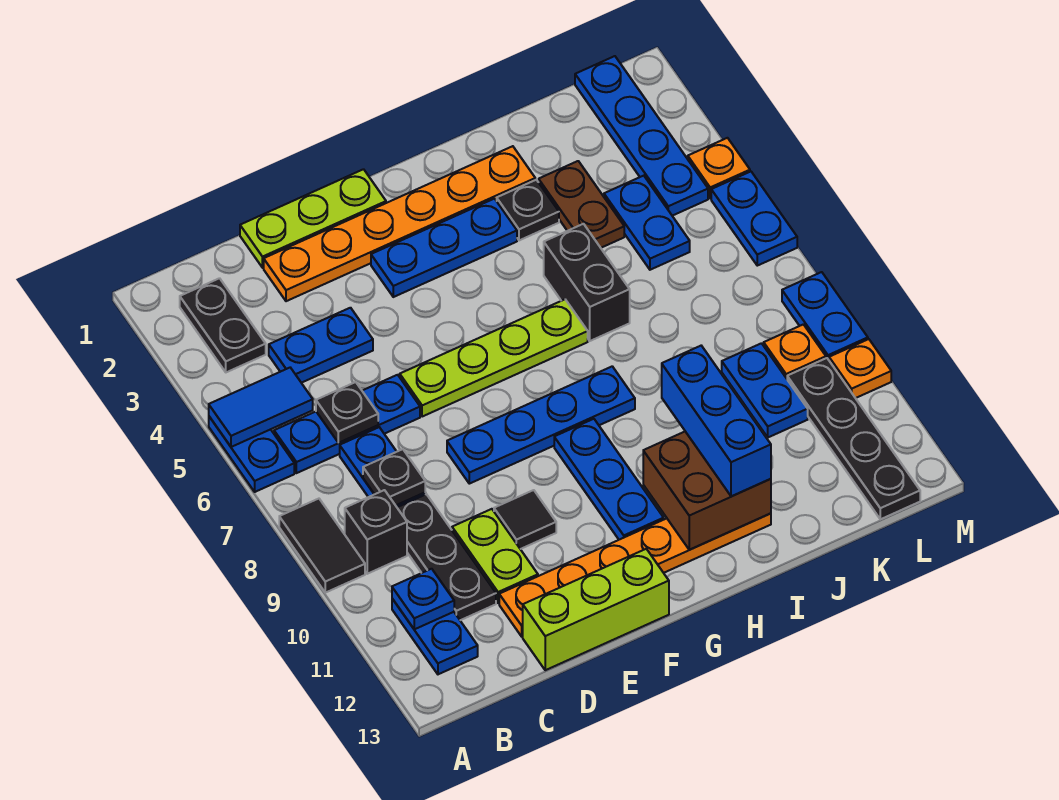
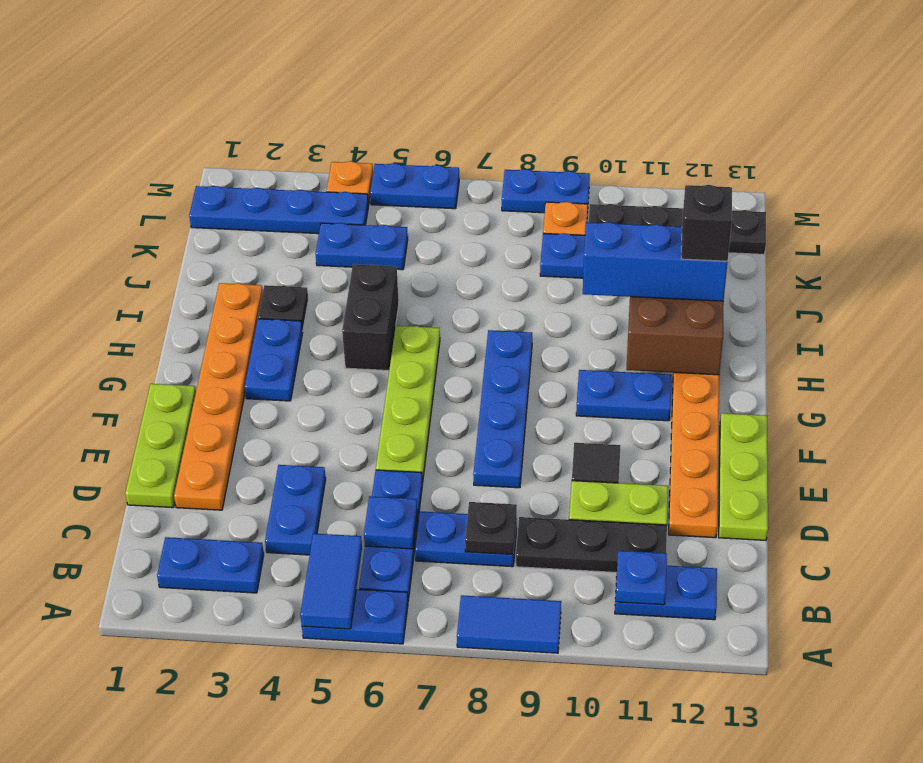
black tile A8:A9 level 1 -> blue tile A8:A9 level 1
black plate B2:B3 level 1 -> blue plate B2:B3 level 1
black brick B9 level 1 -> black brick I12 level 4
black plate C6 level 2 -> blue plate C6 level 2
lime brick D13:F13 level 1 -> lime plate D13:F13 level 1
blue plate F3:H3 level 1 -> blue plate G3:H3 level 1
blue plate G9:G11 level 1 -> blue plate G10:G11 level 1
black brick I5:I6 level 1 -> black brick H5:I5 level 1
brown plate J3:J4 level 1 -> none
orange plate M10 level 1 -> none

